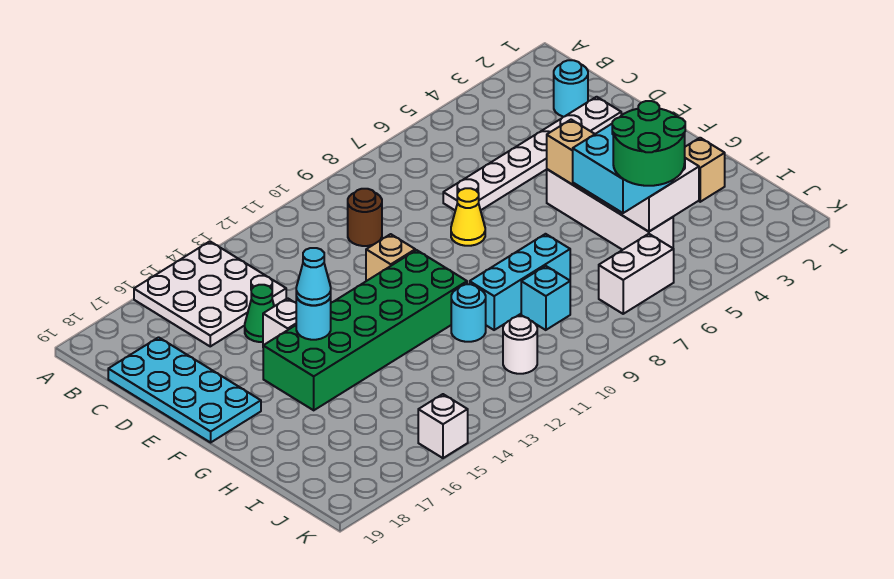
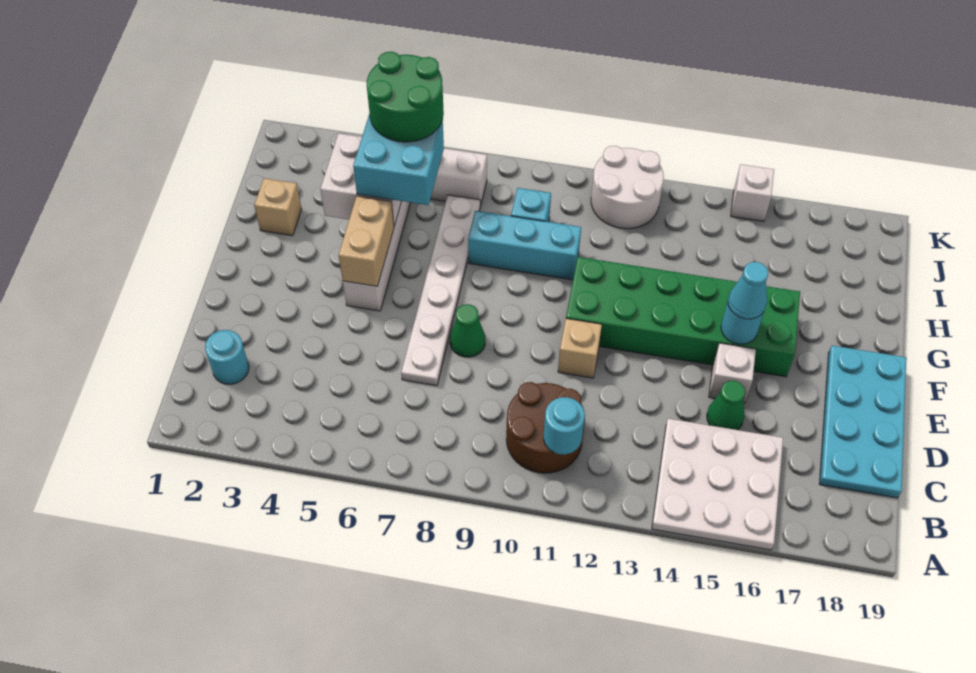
brown round brick C10 level 1 -> brown round brick B10:C11 level 1
white plate D2:D7 level 1 -> white plate D7:I7 level 1
yellow cone E8 level 1 -> green cone E8 level 1
cyan round brick H11 level 1 -> cyan round brick B11 level 2
white round brick J11 level 1 -> white round brick J11:K12 level 1

